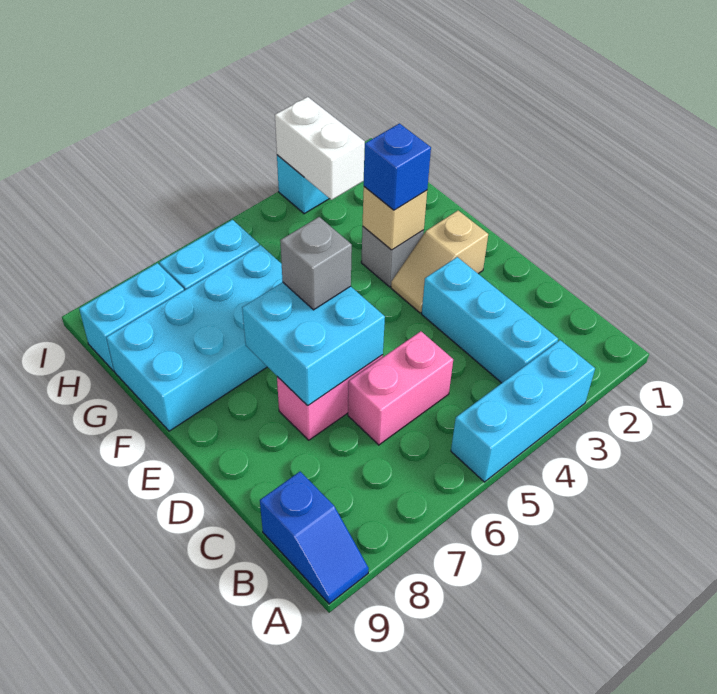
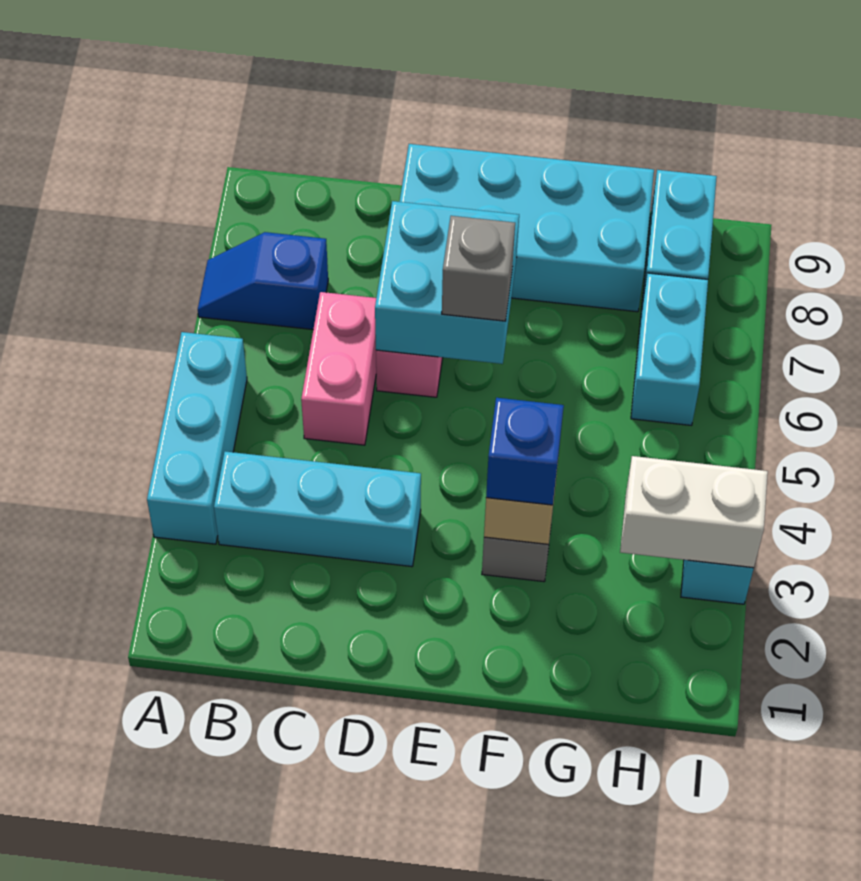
blue slope A9:B9 level 1 top B -> blue slope A7:B7 level 1 top B
tan slope E2:E3 level 1 top 2 -> none
cyan brick F6:G9 level 1 -> cyan brick D8:G9 level 1

